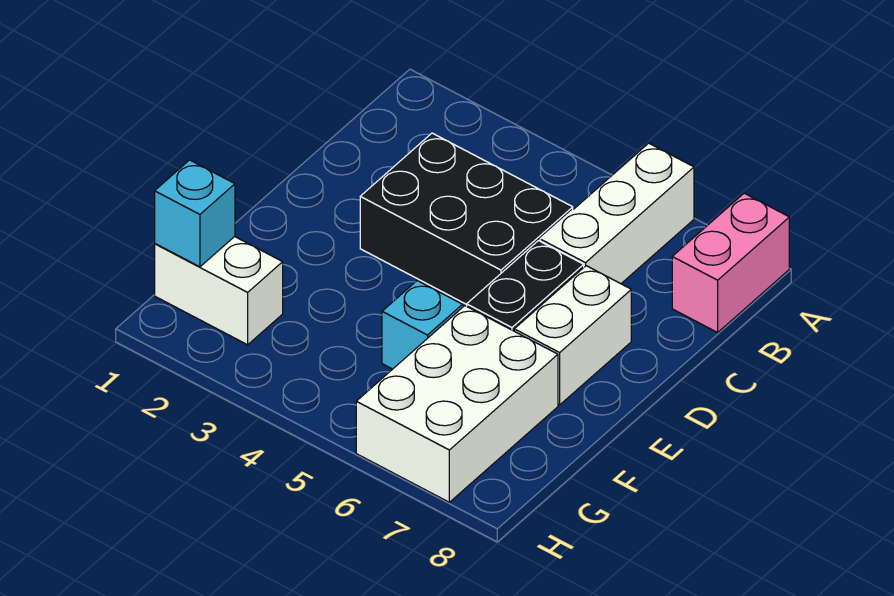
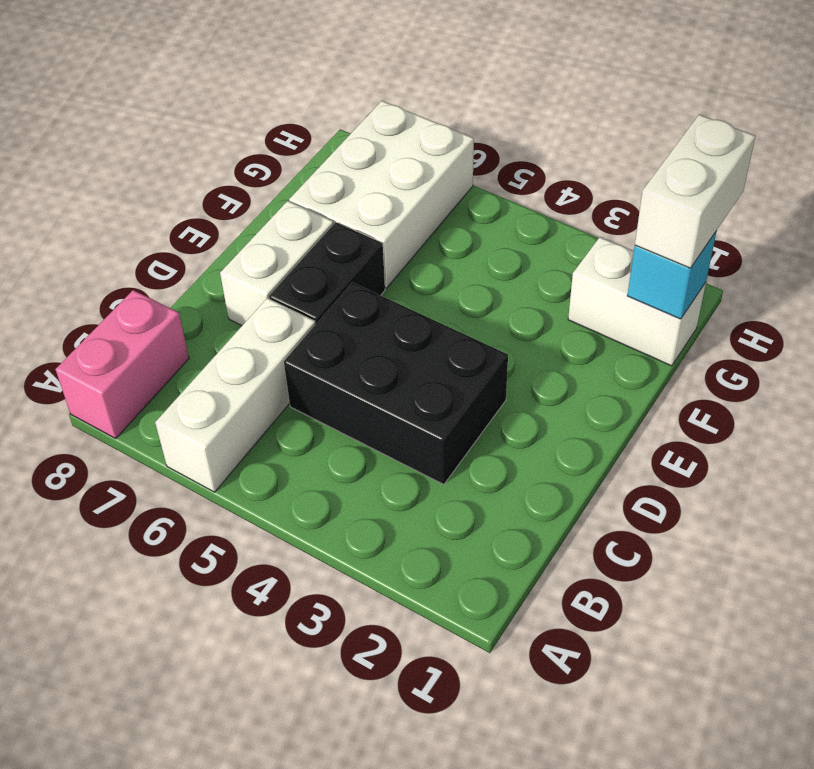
cyan brick F5 level 1 -> none
none -> white brick G1:H1 level 3

